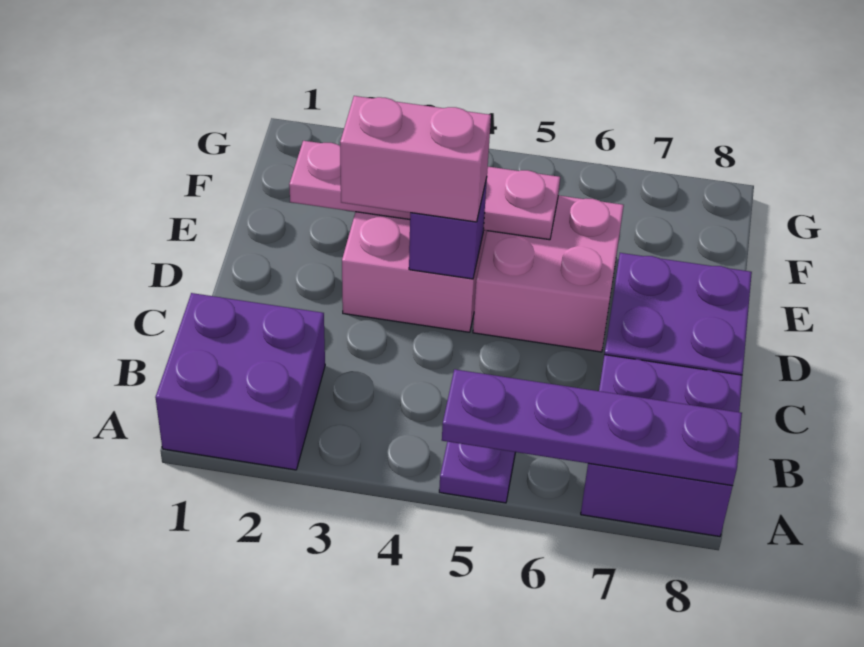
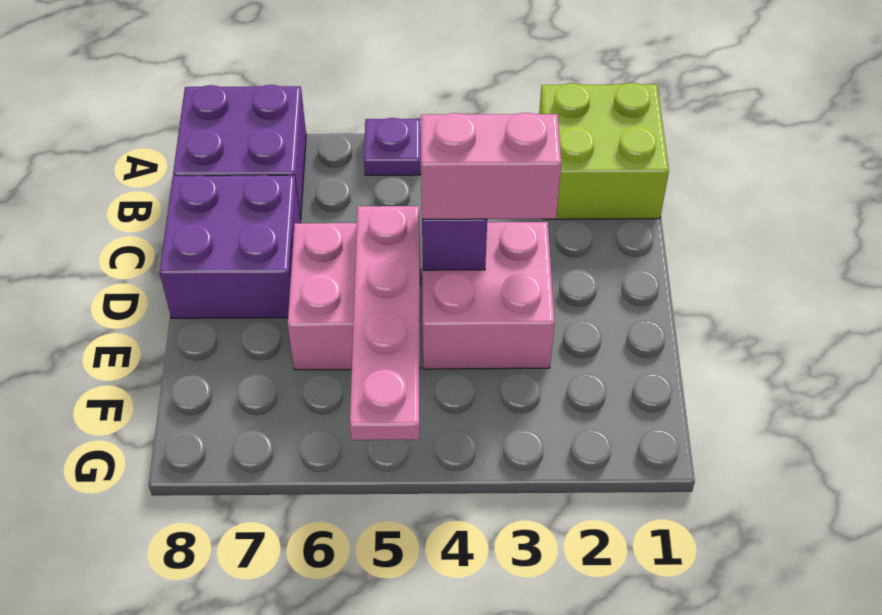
purple brick A1:B2 level 1 -> lime brick A1:B2 level 1
purple plate A5:A8 level 2 -> none
pink plate E2:E5 level 2 -> pink plate D5:G5 level 2

